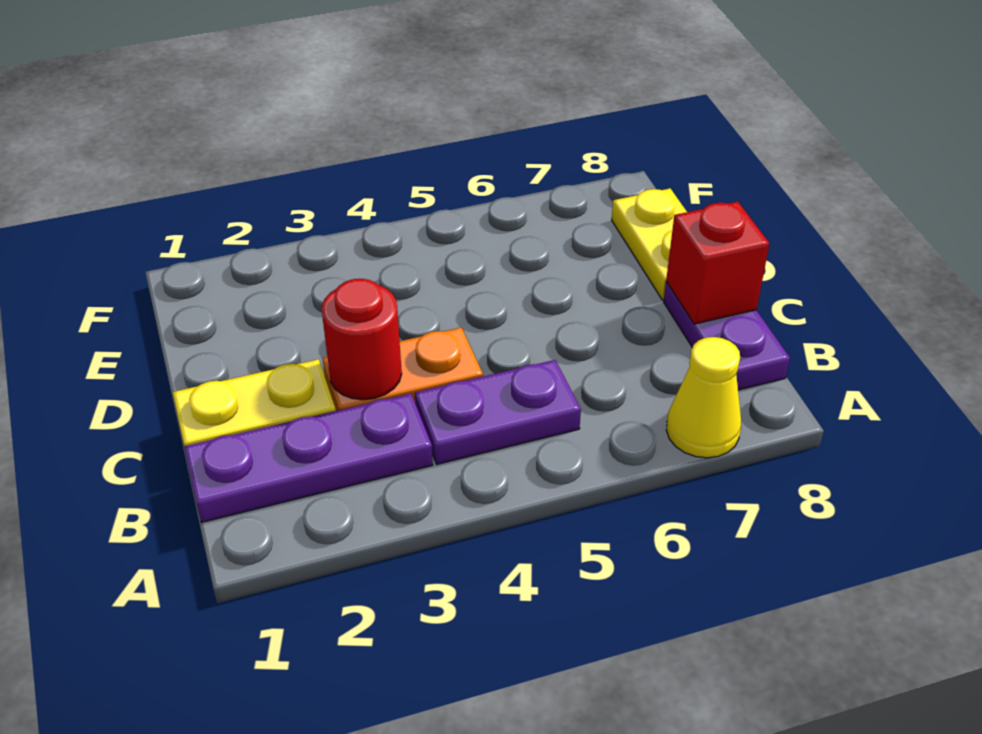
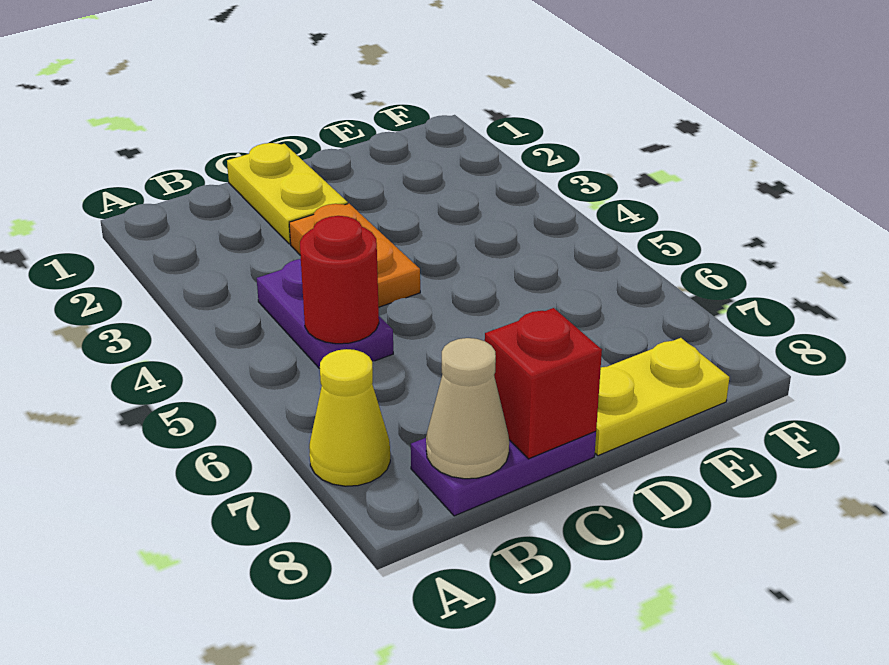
purple plate B1:B3 level 1 -> none
none -> tan cone B8 level 2
red round brick C3 level 2 -> red round brick B5 level 2

